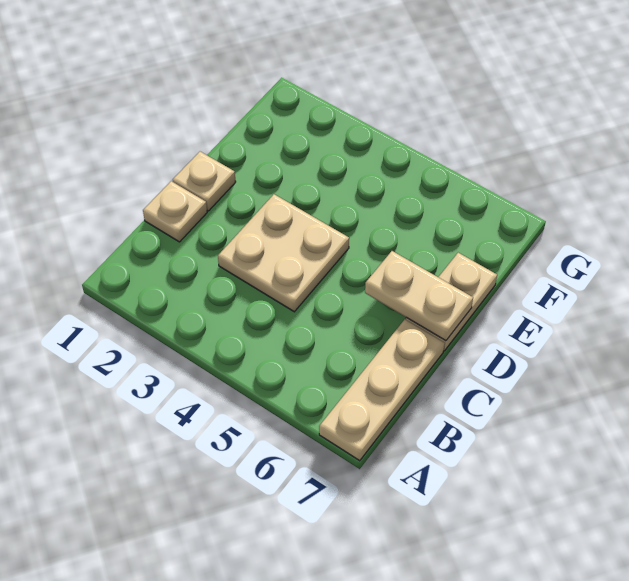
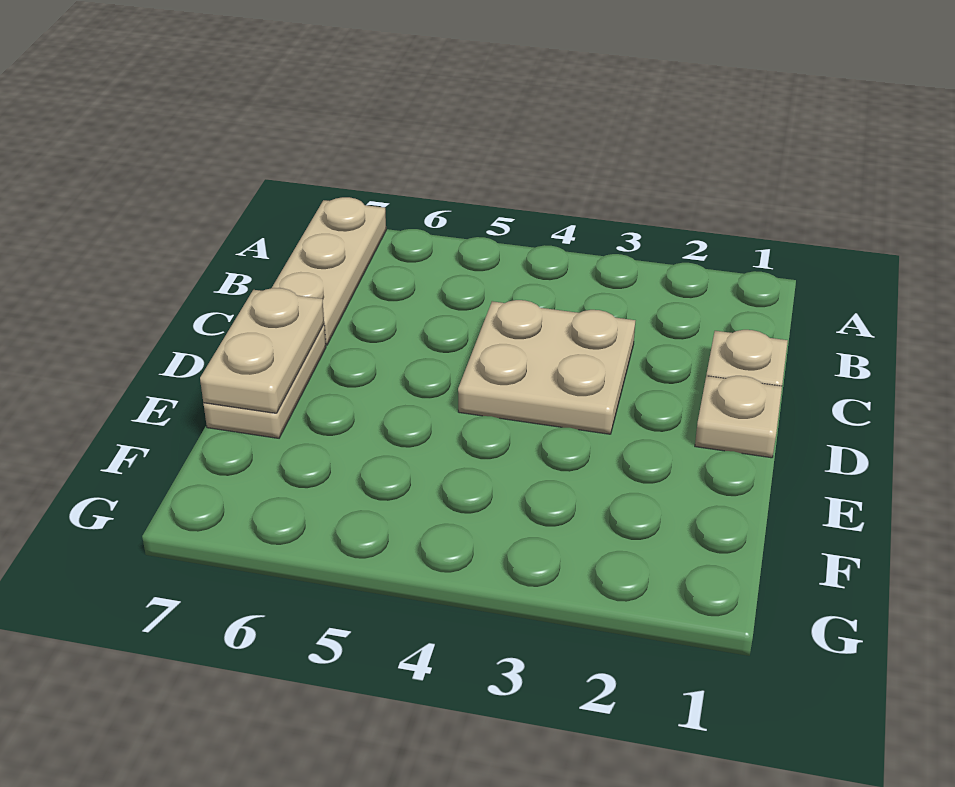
tan plate D6:D7 level 2 -> tan plate D7:E7 level 2

